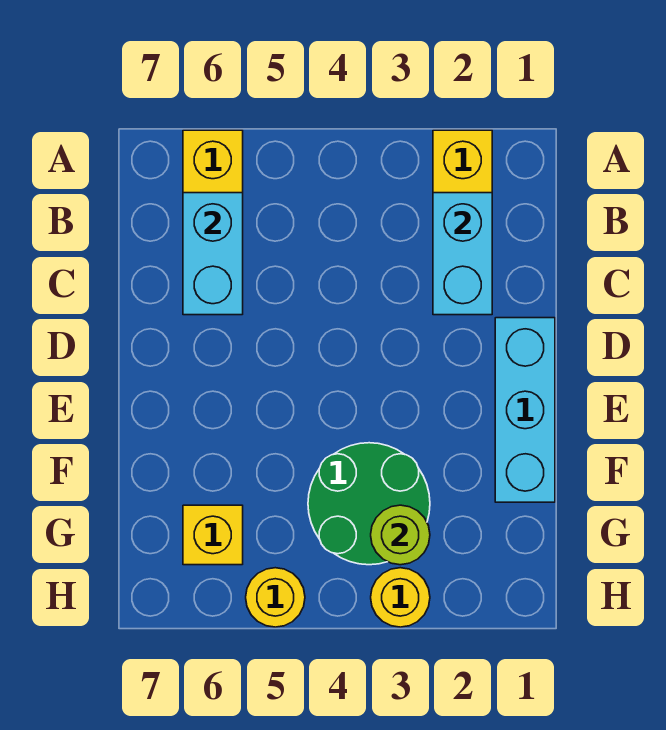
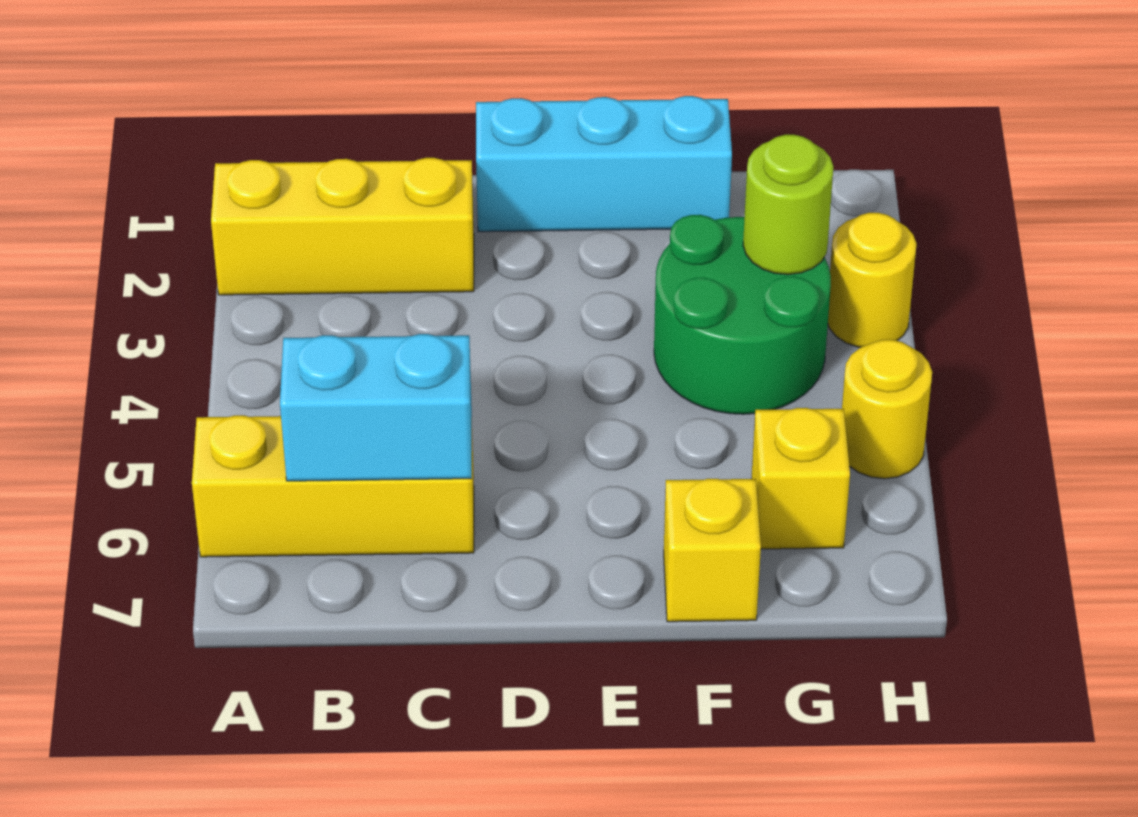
cyan brick B2:C2 level 2 -> none
none -> yellow brick F7 level 1

